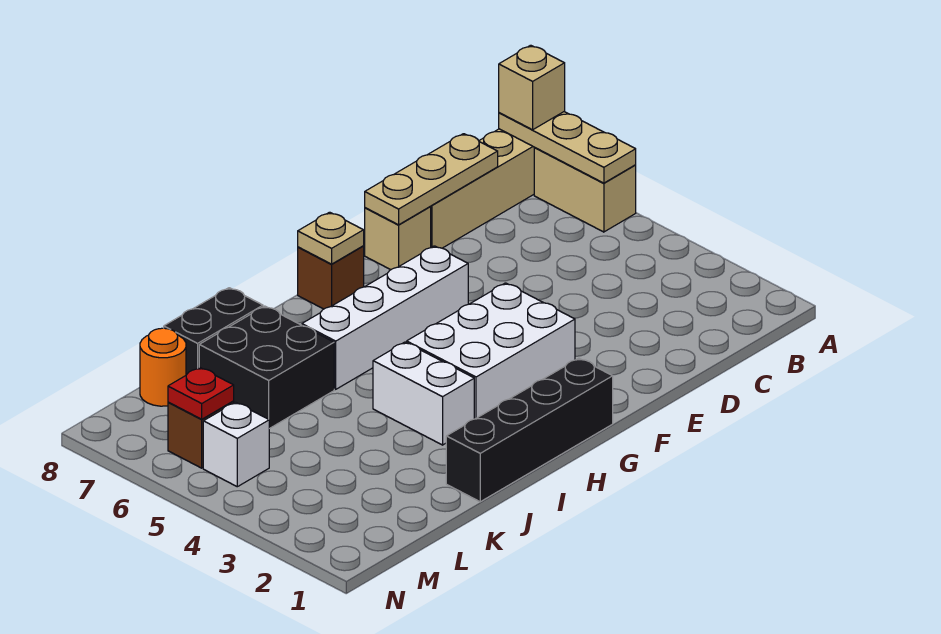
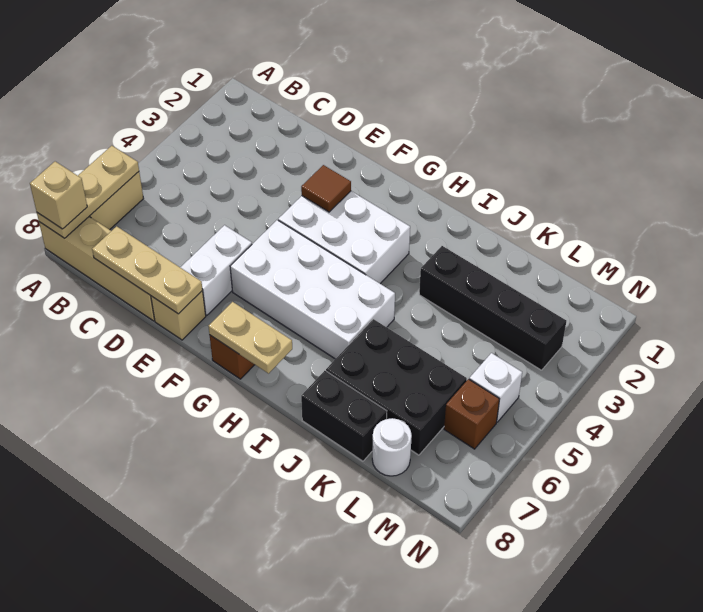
none -> brown tile F3 level 2
white brick F6:I6 level 1 -> white brick F5:I6 level 1
black brick G1:J1 level 1 -> black brick J3:M3 level 1
tan plate G8 level 2 -> tan plate G8:H8 level 2
white brick I3:I4 level 1 -> white brick E6:E7 level 1
black brick J6:K7 level 1 -> black brick J6:L7 level 1
orange round brick L8 level 1 -> white round brick L8 level 1
red plate M6 level 2 -> none

